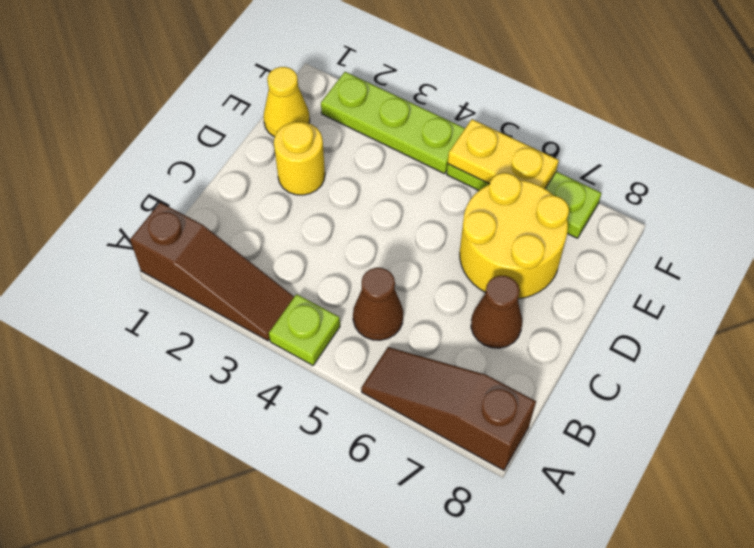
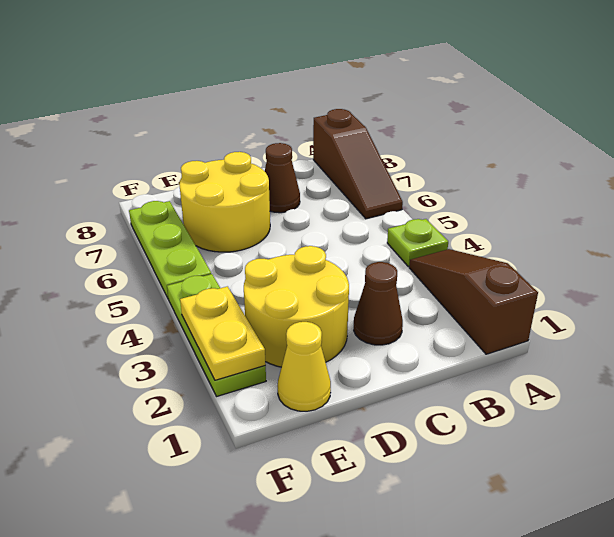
brown cone B5 level 1 -> brown cone C2 level 1
yellow round brick D2 level 1 -> yellow round brick D2:E3 level 1
yellow plate F5:F6 level 2 -> yellow plate F2:F3 level 2

